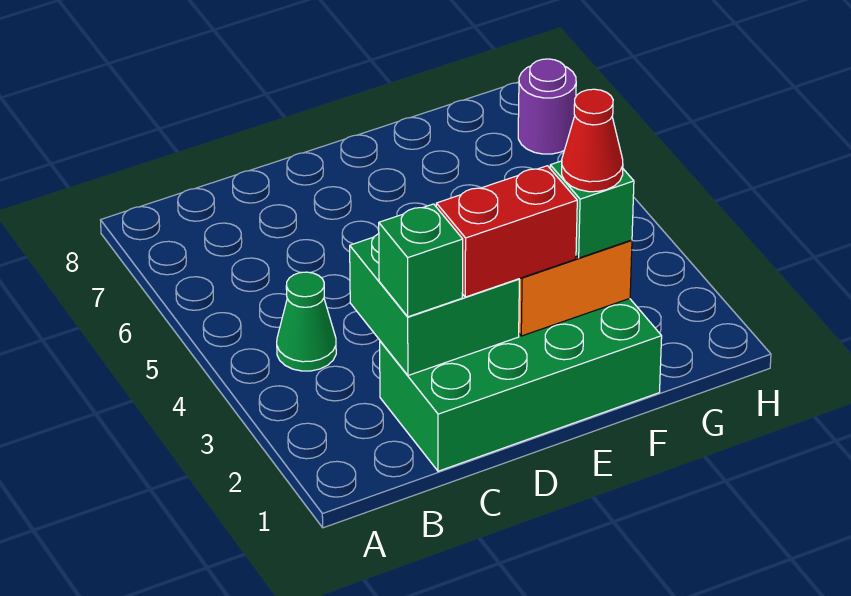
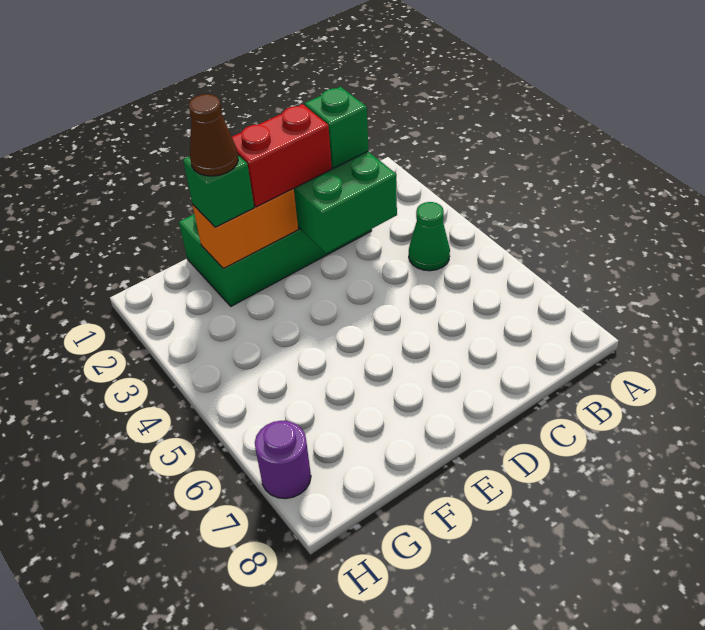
red cone F2 level 4 -> brown cone F2 level 4

